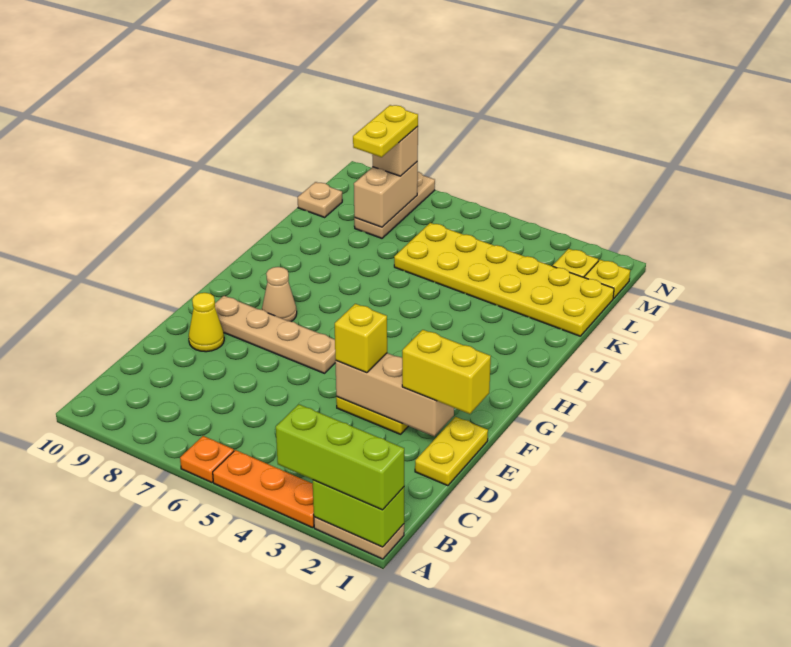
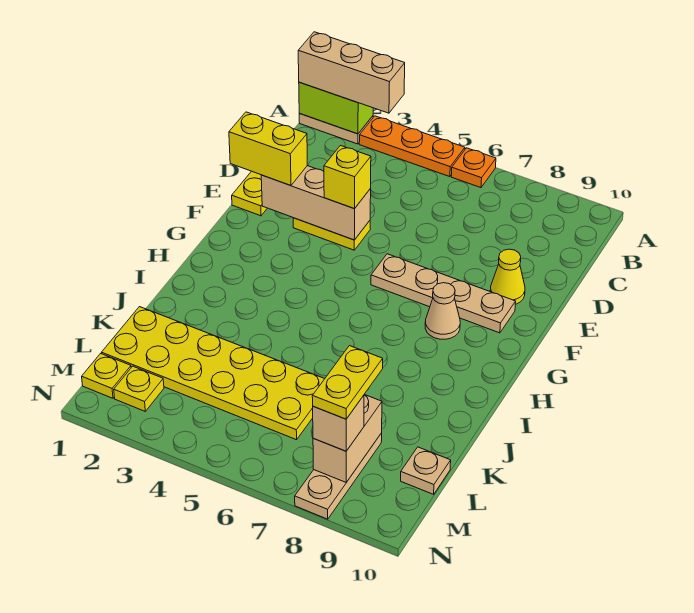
lime brick A1:A3 level 3 -> tan brick A1:A3 level 3

